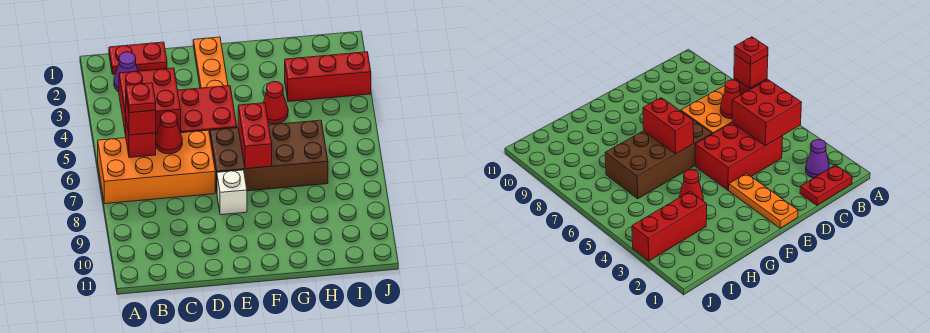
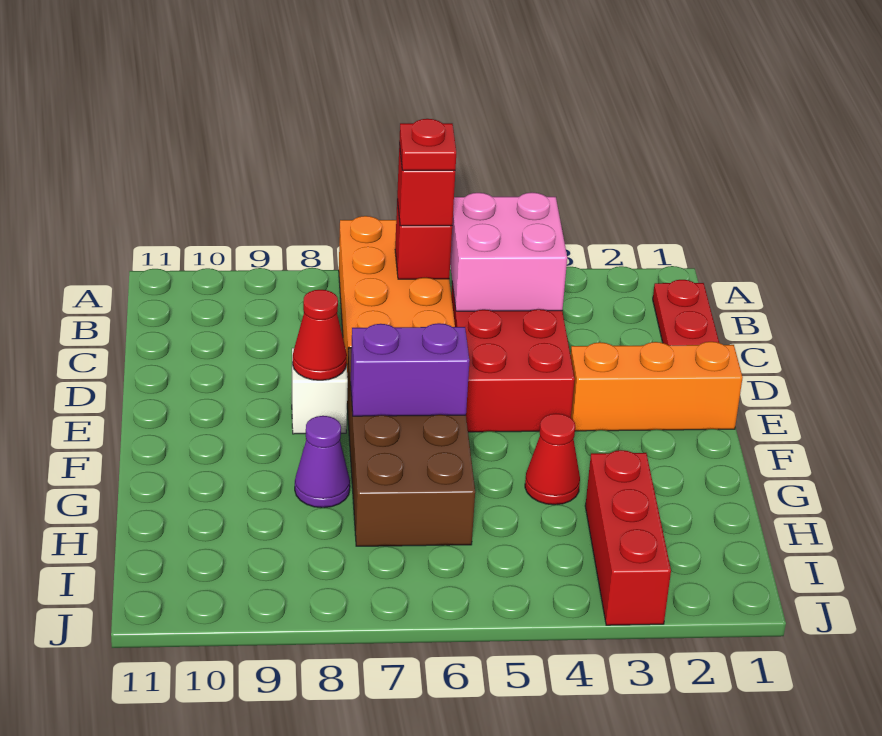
purple cone B2 level 1 -> purple cone G8 level 1
red brick B4:C5 level 2 -> pink brick B4:C5 level 2
red cone C6 level 2 -> red cone E8 level 2
orange plate E1:E3 level 1 -> orange brick E1:E3 level 1
red brick F6:F7 level 2 -> purple brick F6:F7 level 2

